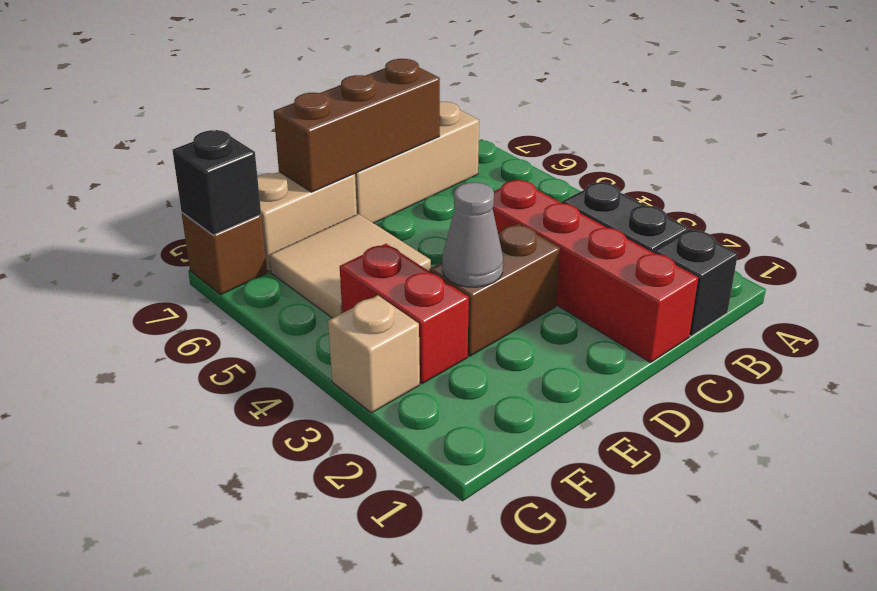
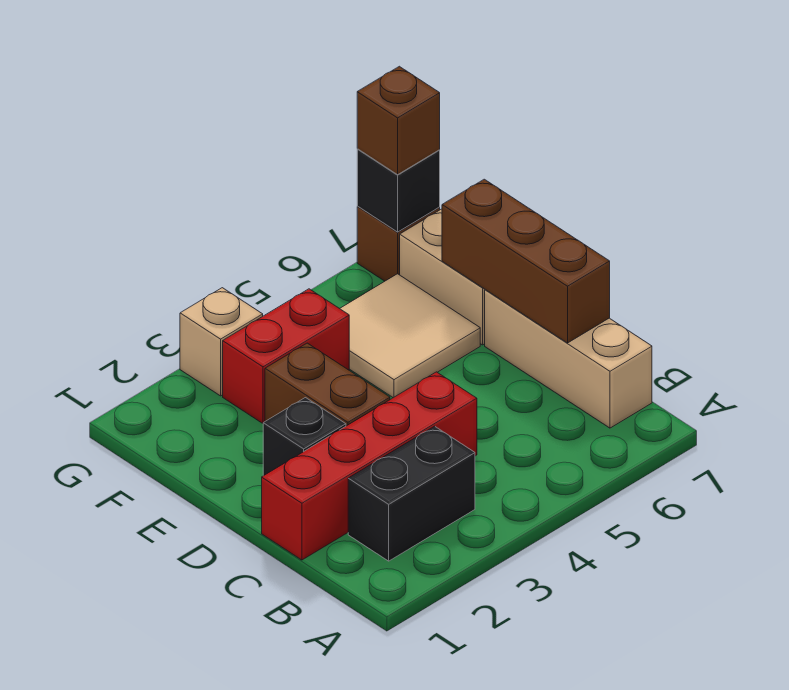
black brick B1 level 1 -> black brick D2 level 1
grey cone E3 level 2 -> none
none -> brown brick G7 level 3

